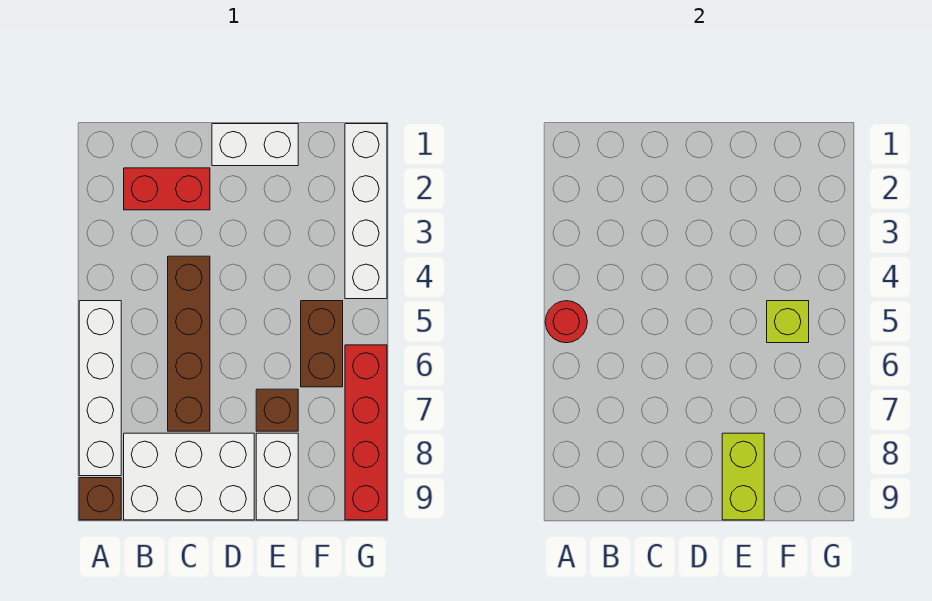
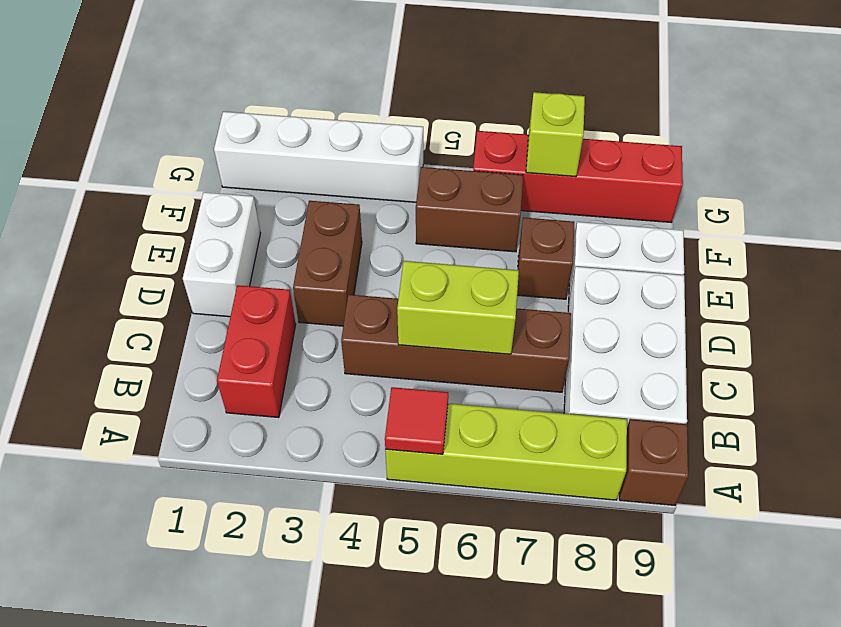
white brick A5:A8 level 1 -> lime brick A5:A8 level 1
red round brick A5 level 2 -> red tile A5 level 2
none -> brown brick D3:E3 level 1
lime brick E8:E9 level 2 -> lime brick C5:C6 level 2
lime brick F5 level 2 -> lime brick G7 level 2

